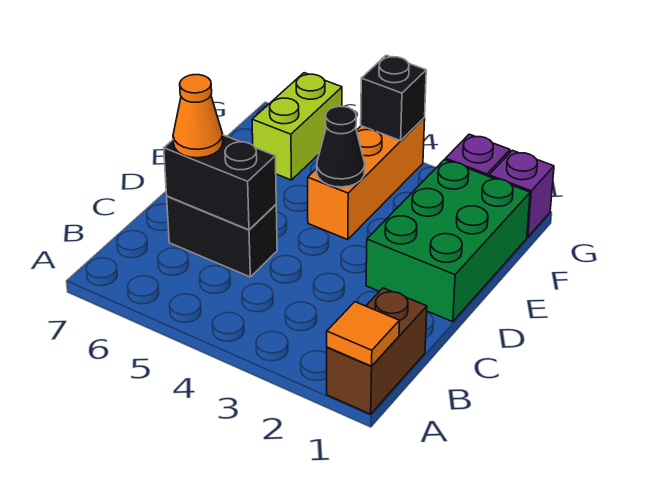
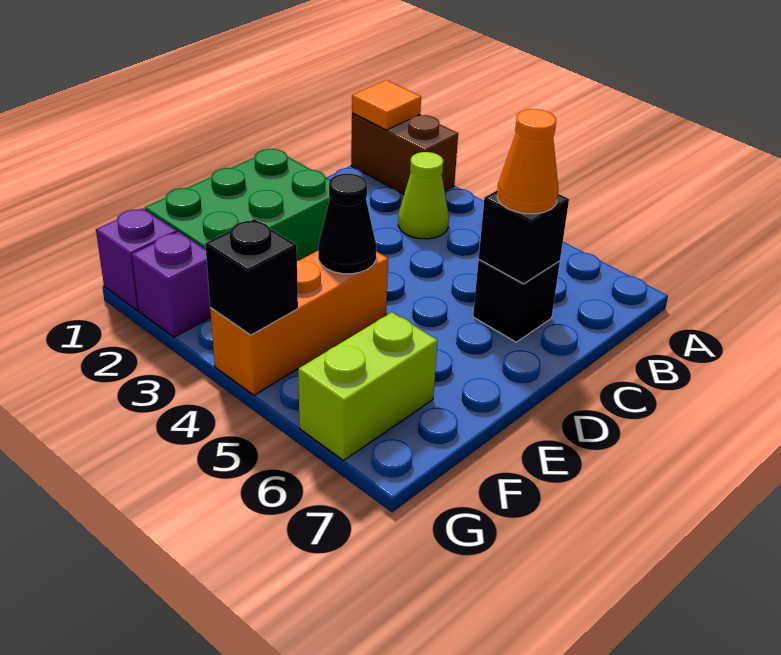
brown brick A1:B1 level 1 -> brown brick A1:A2 level 1
none -> lime cone B3 level 1
black brick C5:C6 level 1 -> black brick C6 level 1
black brick C5:C6 level 2 -> black brick C6 level 2

